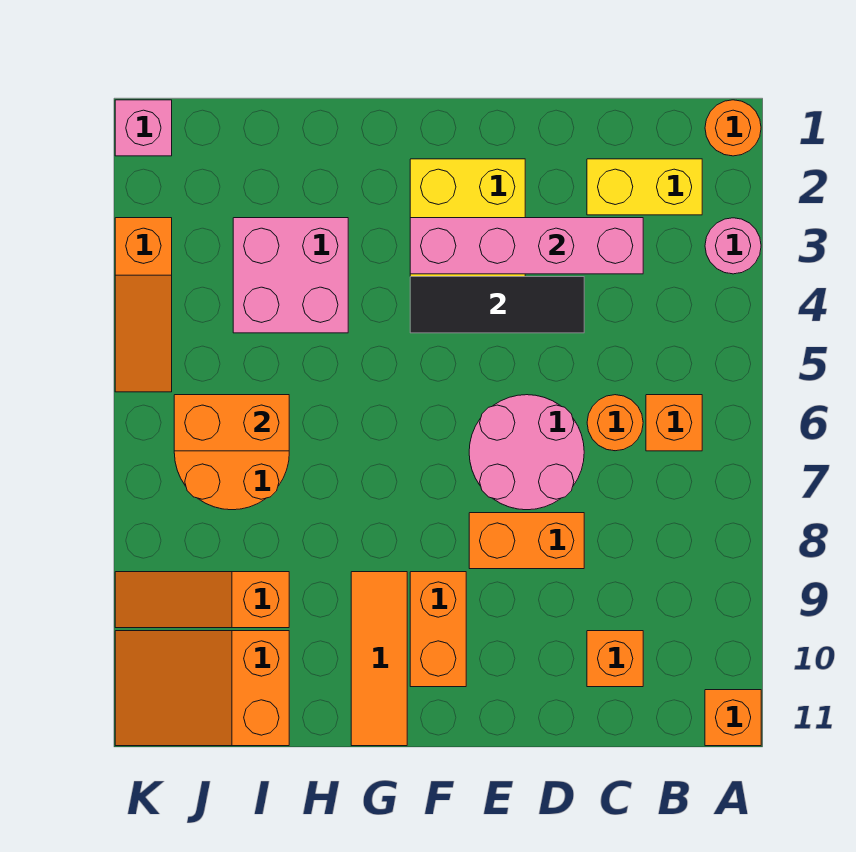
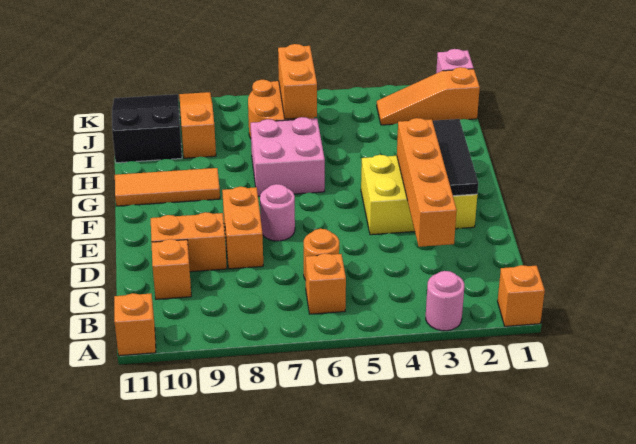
orange round brick A1 level 1 -> orange brick A1 level 1
yellow brick B2:C2 level 1 -> none
pink brick C3:F3 level 2 -> orange brick C3:F3 level 2
black tile D4:F4 level 2 -> black tile E2:G2 level 2
pink round brick D6:E7 level 1 -> pink round brick E7 level 1
orange brick F9:F10 level 1 -> orange brick D9:D10 level 1
pink brick H3:I4 level 1 -> pink brick G6:H7 level 1
orange slope I10:K11 level 1 top I -> black slope I10:K11 level 1 top I
orange slope K3:K5 level 1 top 3 -> orange slope J1:J3 level 1 top 1

